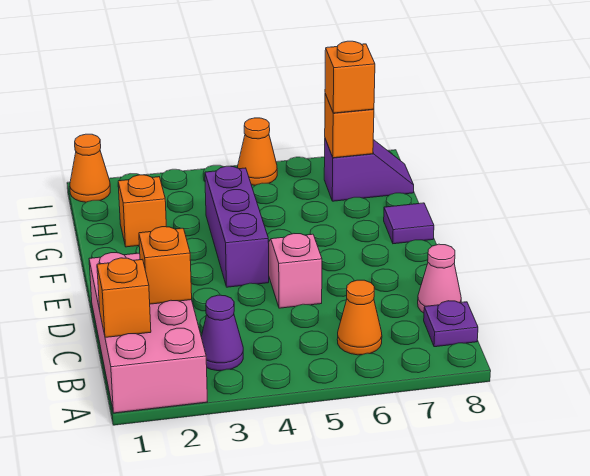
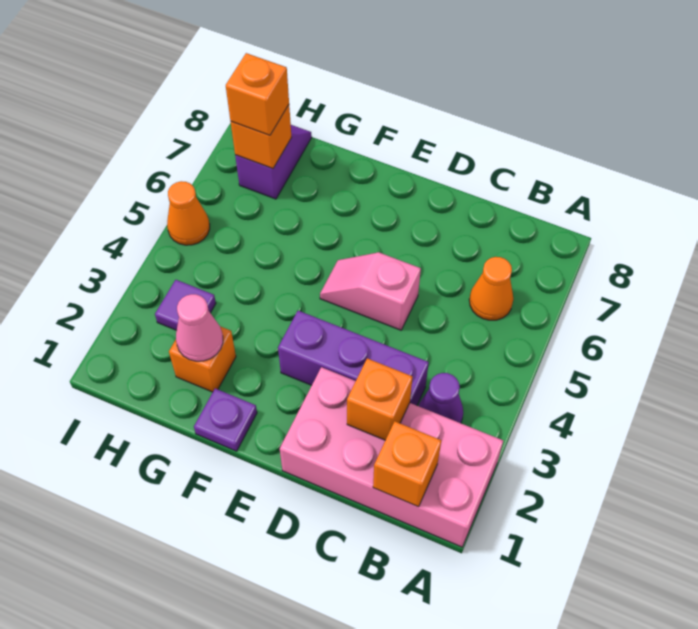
purple plate B8 level 1 -> purple plate F1 level 1
pink cone C8 level 1 -> pink cone G2 level 2
purple brick E4:G4 level 1 -> purple brick C3:E3 level 1
purple tile F8 level 1 -> purple tile H3 level 1
orange cone I1 level 1 -> none

